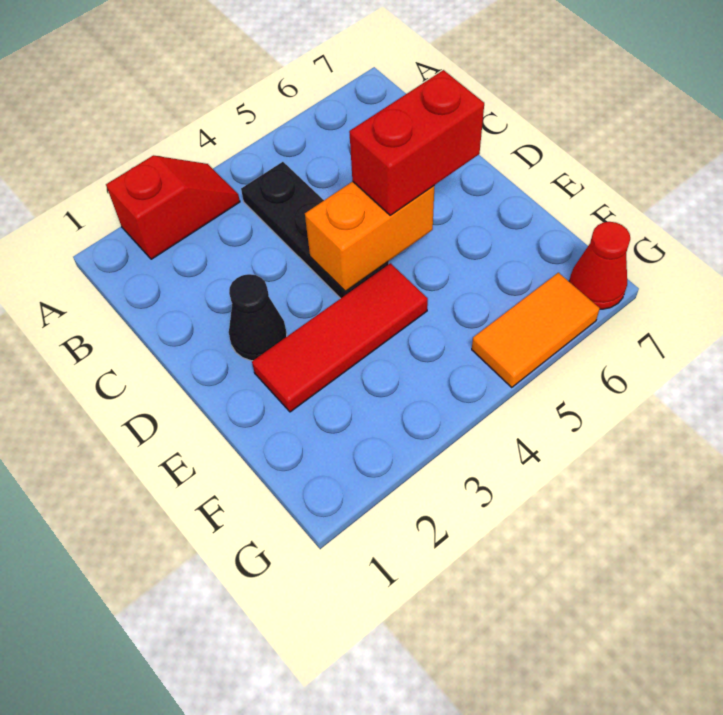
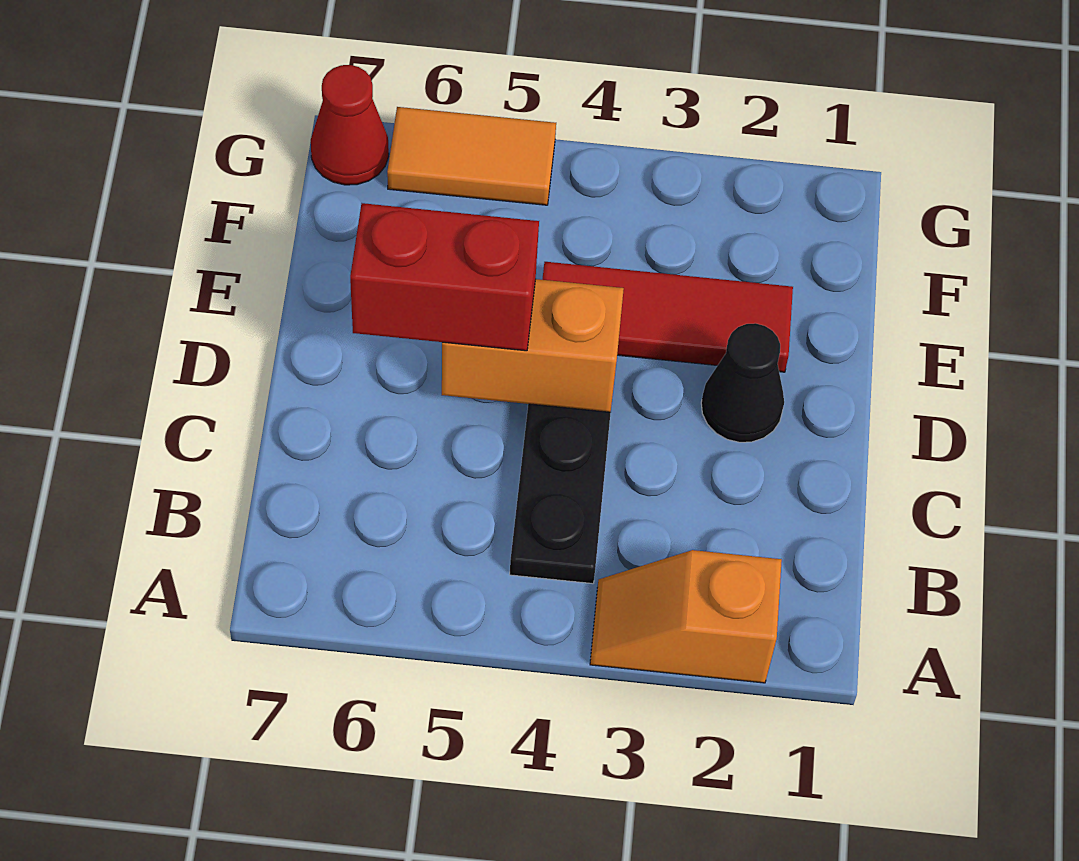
red slope A2:A3 level 1 top 2 -> orange slope A2:A3 level 1 top 2

